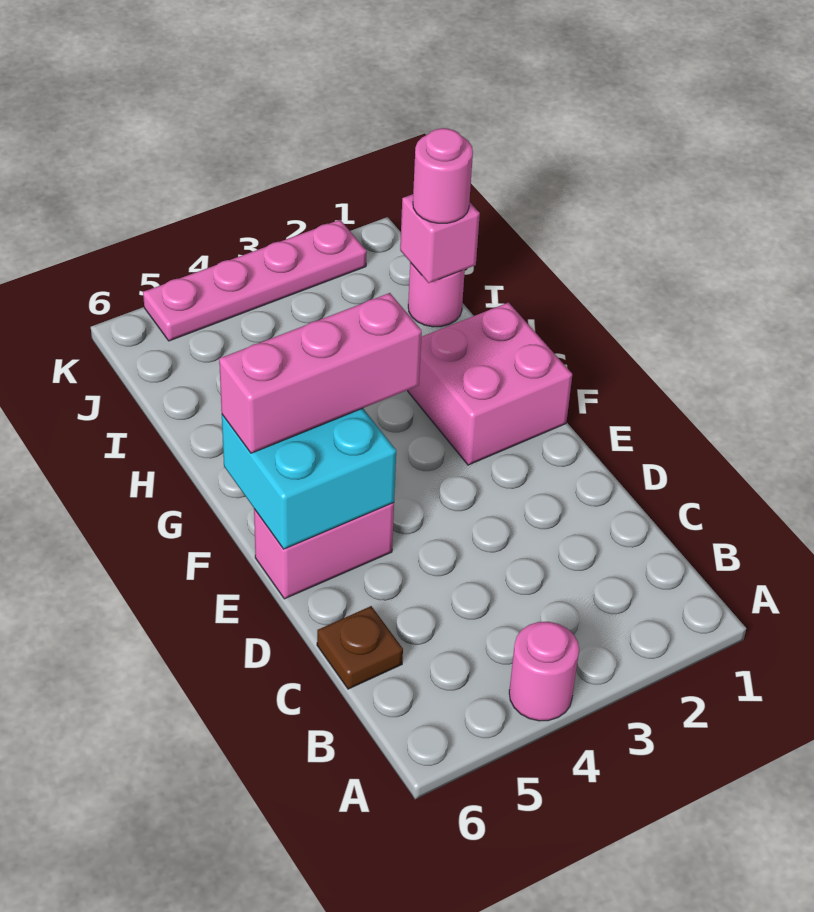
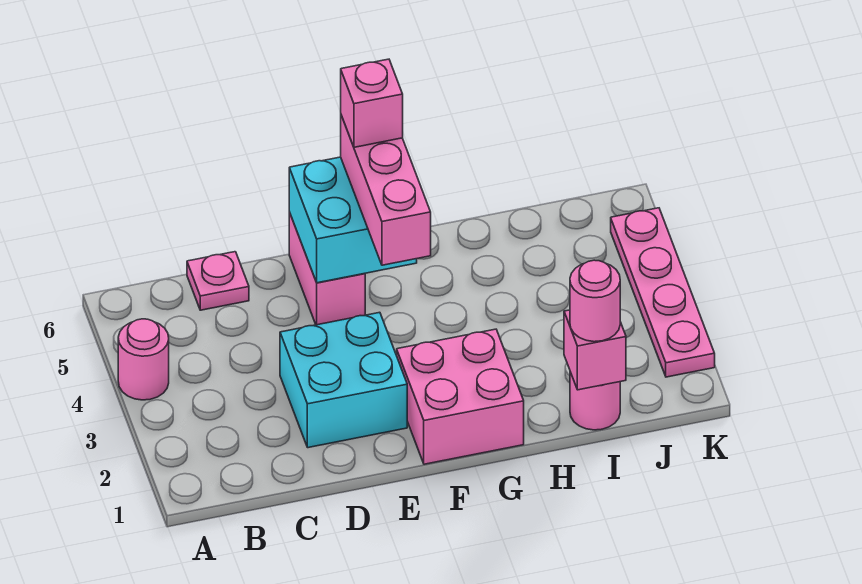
brown plate C6 level 1 -> pink plate C6 level 1
none -> cyan brick D2:E3 level 1
none -> pink brick F6 level 4

